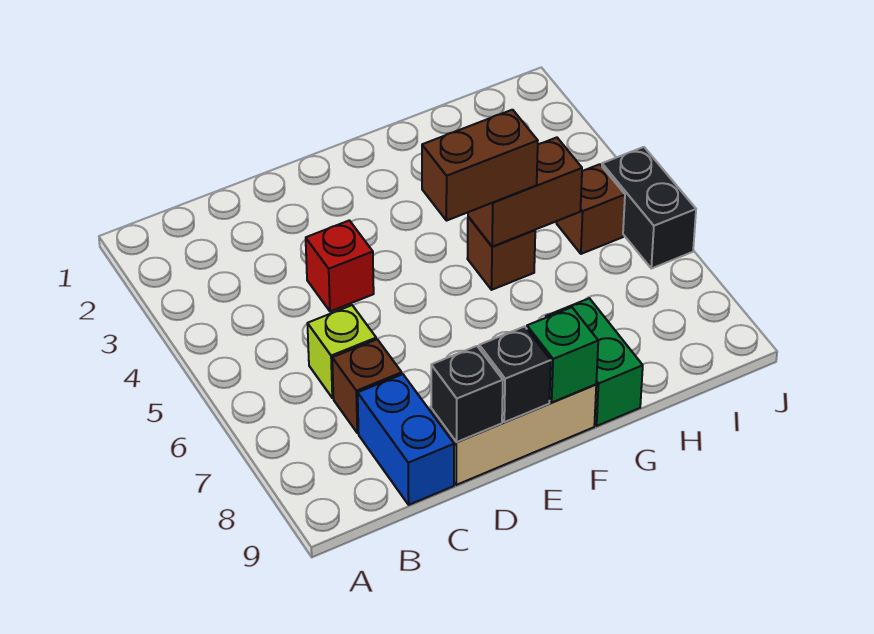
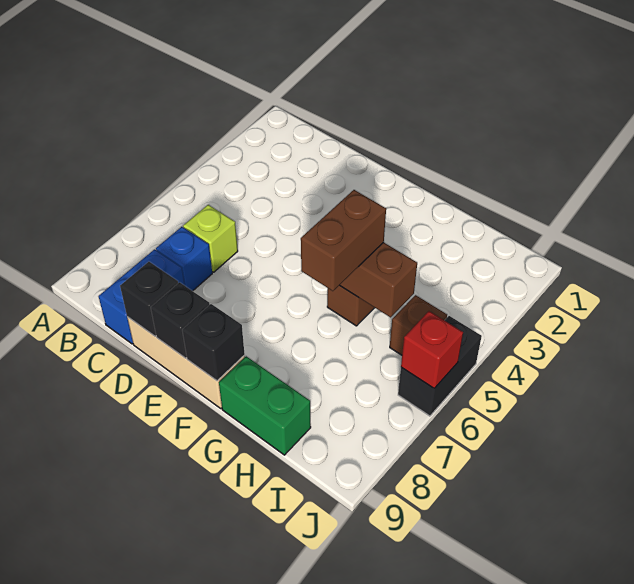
brown brick C7 level 1 -> blue brick C7 level 1
red brick D4 level 1 -> red brick J6 level 2
brown brick F5:G5 level 3 -> brown brick G5:G6 level 3
green brick F9 level 2 -> black brick F9 level 2
green brick G8:G9 level 1 -> green brick G9:H9 level 1

